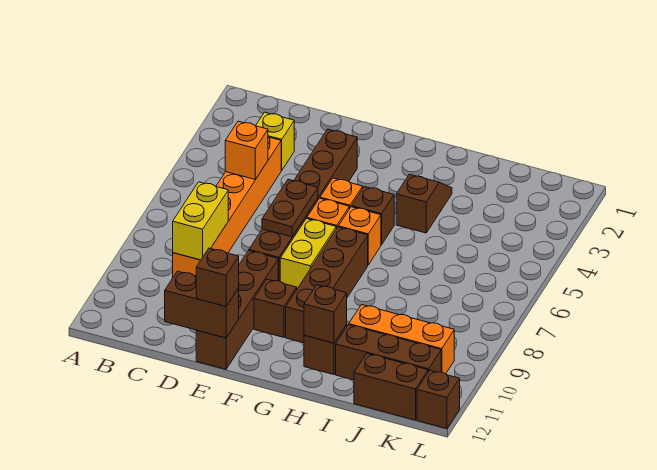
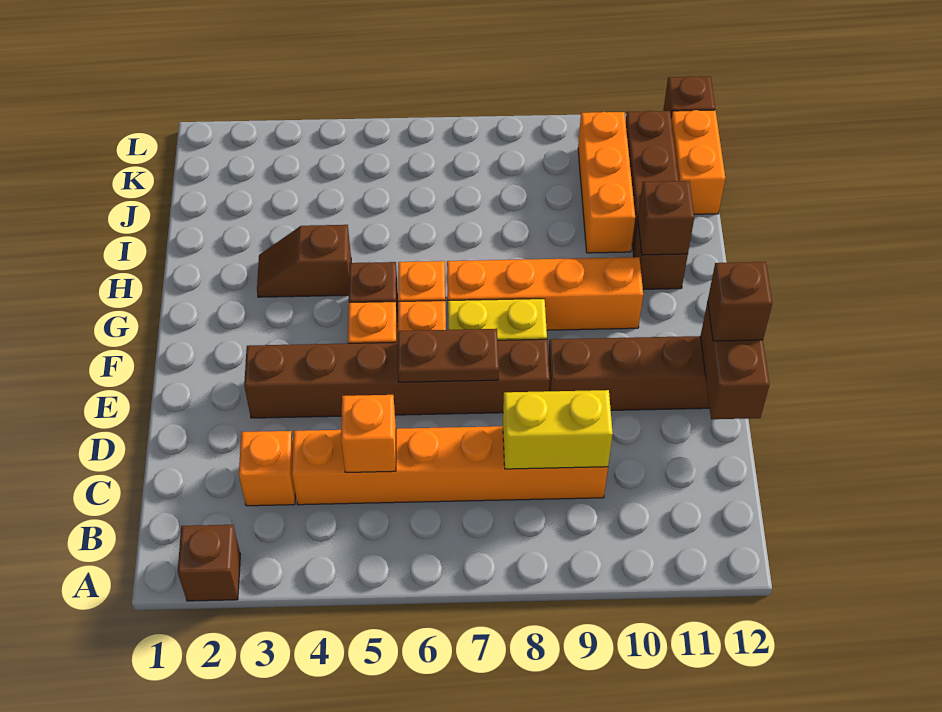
yellow brick C3 level 1 -> orange brick C3 level 1
brown brick F10 level 1 -> brown brick A2 level 1
brown brick G7:G10 level 1 -> orange brick G7:G10 level 1
brown brick J12:K12 level 1 -> orange brick J12:K12 level 1

